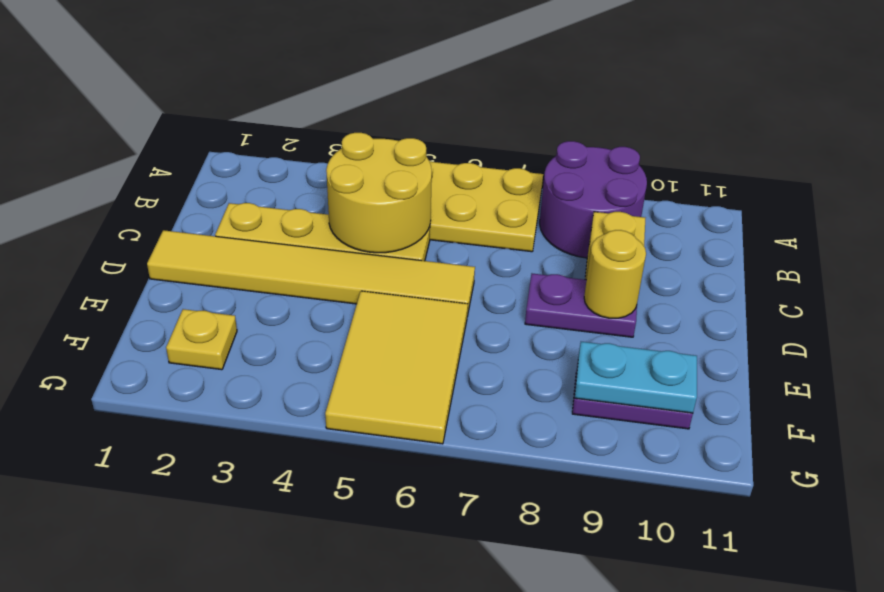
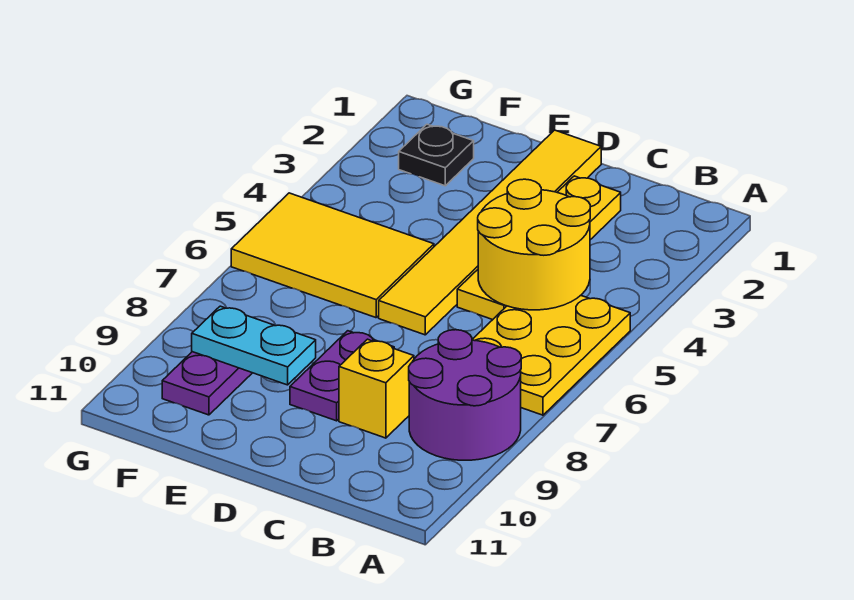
yellow round brick D9 level 2 -> none
yellow plate F2 level 1 -> black plate F2 level 1
cyan plate F9:F10 level 2 -> cyan plate E9:F9 level 2

